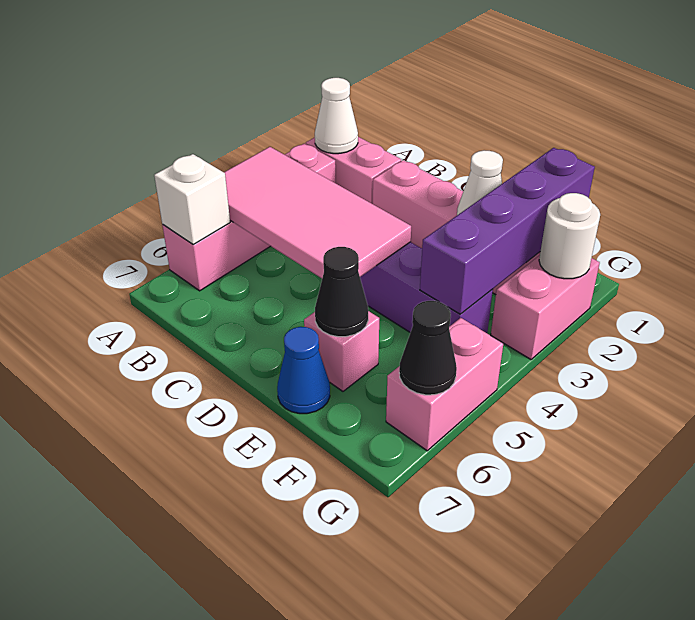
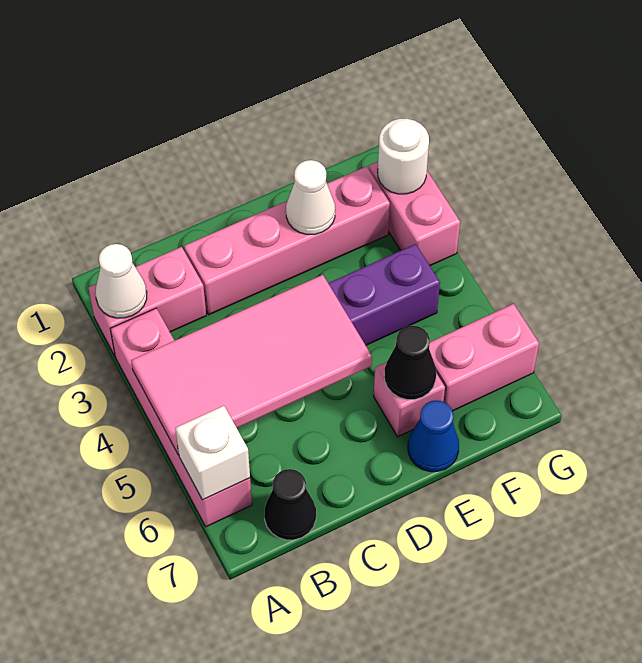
purple brick F1:F4 level 2 -> none
pink brick G5:G6 level 1 -> pink brick F6:G6 level 1
black cone G6 level 2 -> black cone B7 level 1

